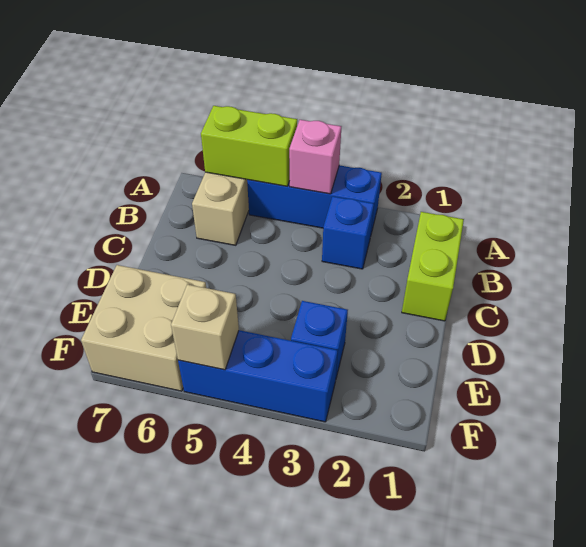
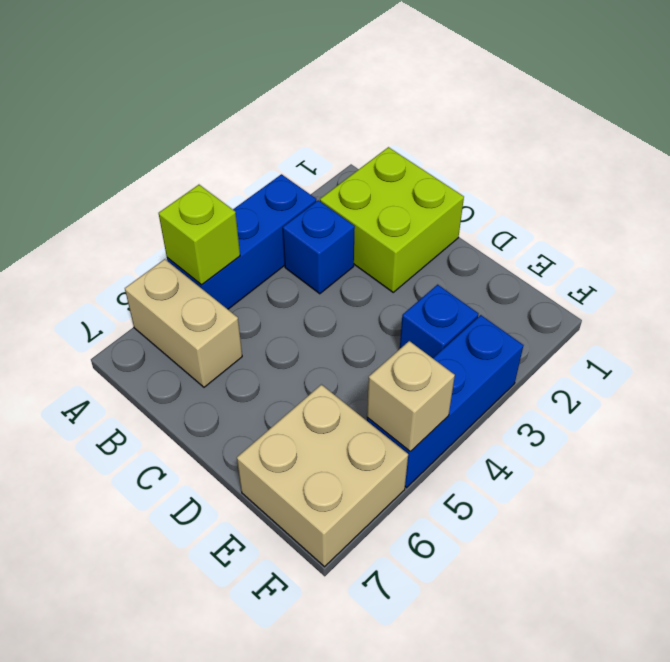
pink brick A4 level 2 -> none
lime brick A5:A6 level 2 -> lime brick A5 level 2
lime brick B1:C1 level 1 -> lime brick B1:C2 level 1

